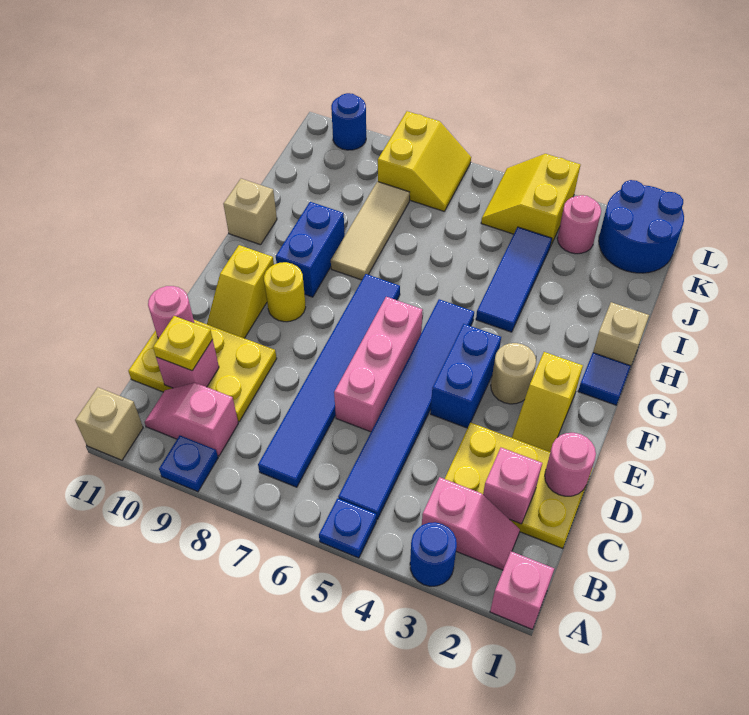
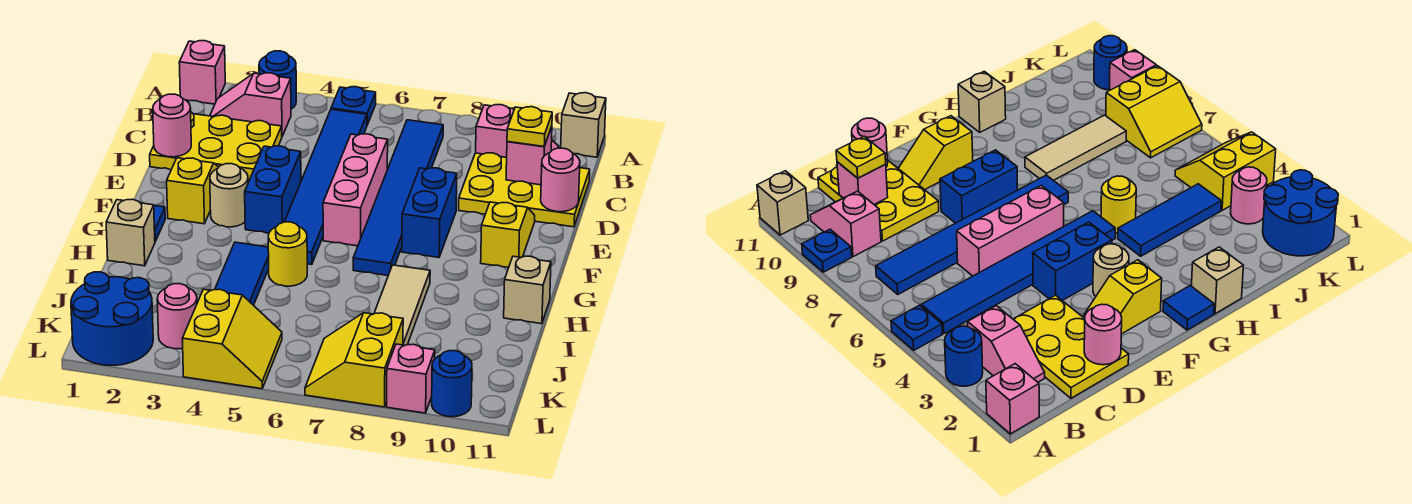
pink brick C2 level 2 -> pink brick L9 level 1
yellow round brick F9 level 1 -> yellow round brick H5 level 1
blue brick G9:H9 level 1 -> blue brick E8:F8 level 1

